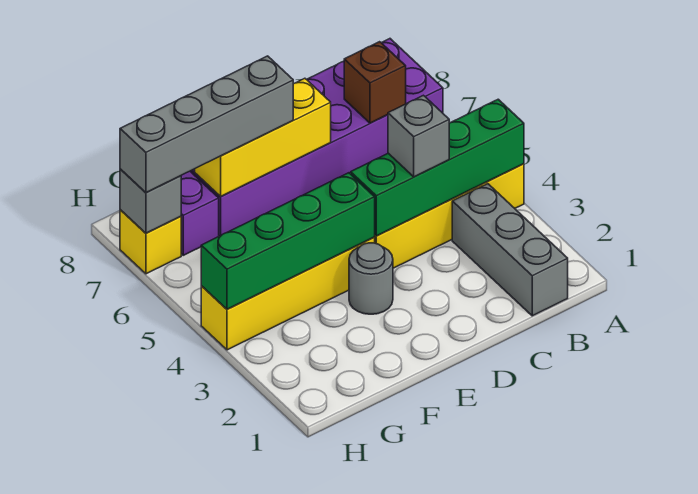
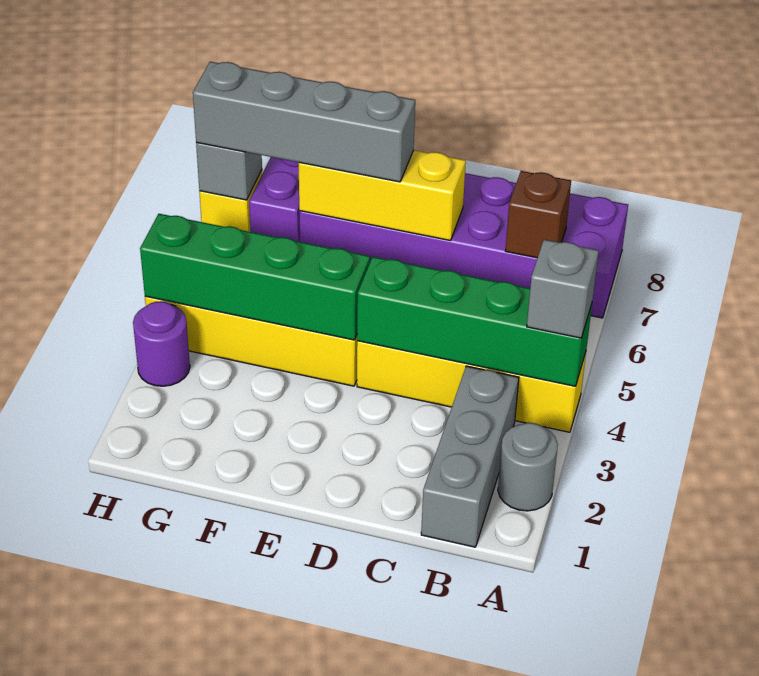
grey brick C4 level 3 -> grey brick A4 level 3
grey round brick E3 level 1 -> grey round brick A2 level 1
none -> purple round brick H3 level 1

